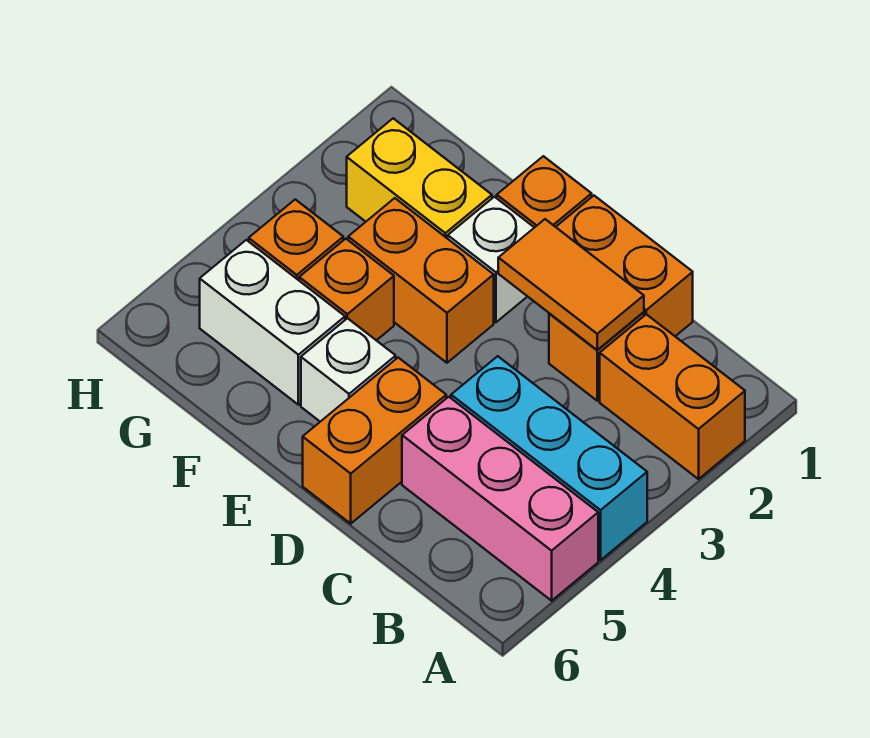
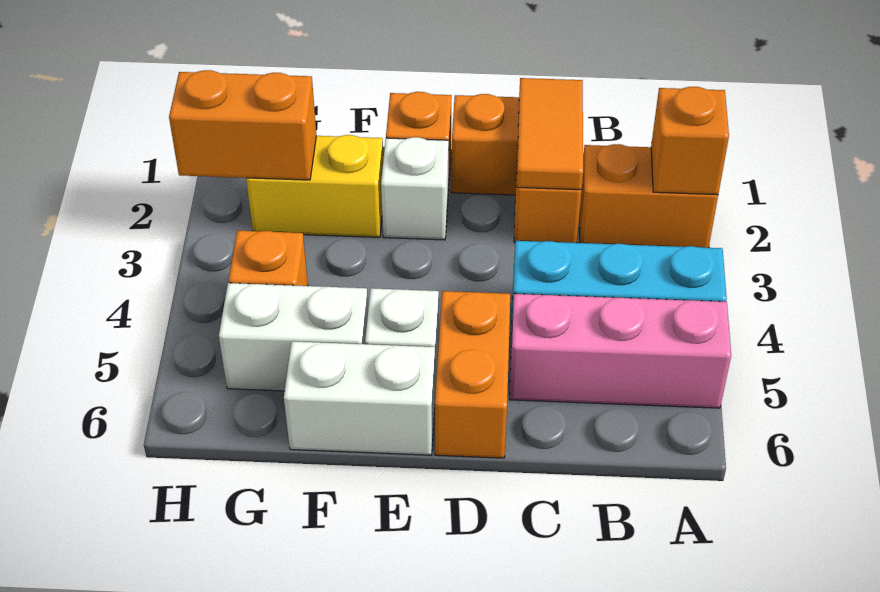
orange tile C2:D2 level 2 -> orange tile C1:C2 level 2
orange brick E3:F3 level 1 -> orange brick G2:H2 level 2
none -> white brick E6:F6 level 1
orange brick F4 level 1 -> orange brick A2 level 2

